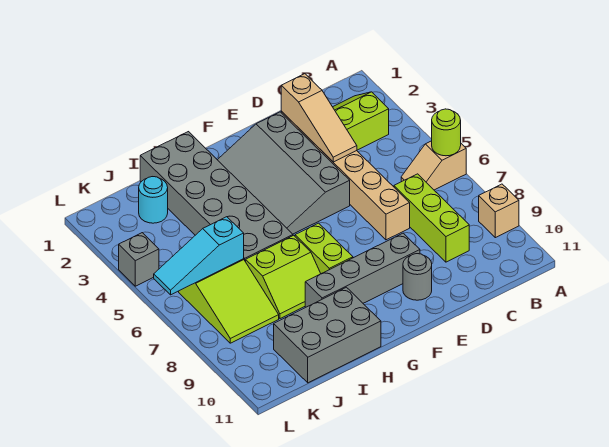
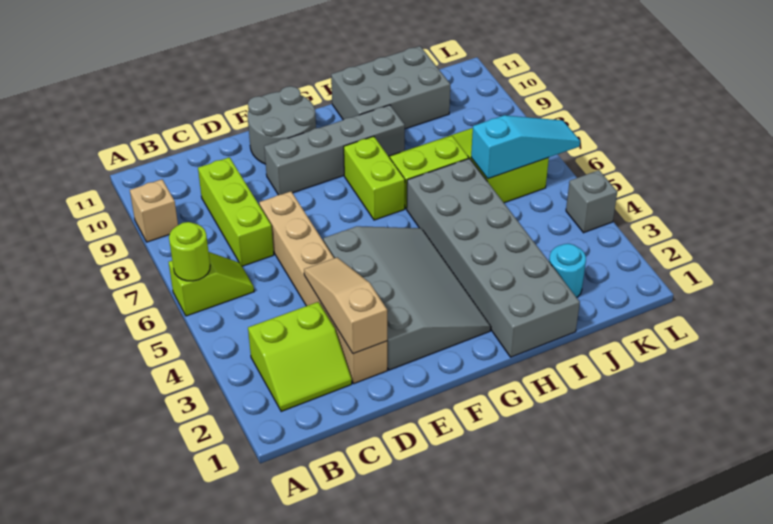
tan slope A6:B6 level 1 top A -> lime slope A6:B6 level 1 top A
grey round brick E10 level 1 -> grey round brick E10:F11 level 1

